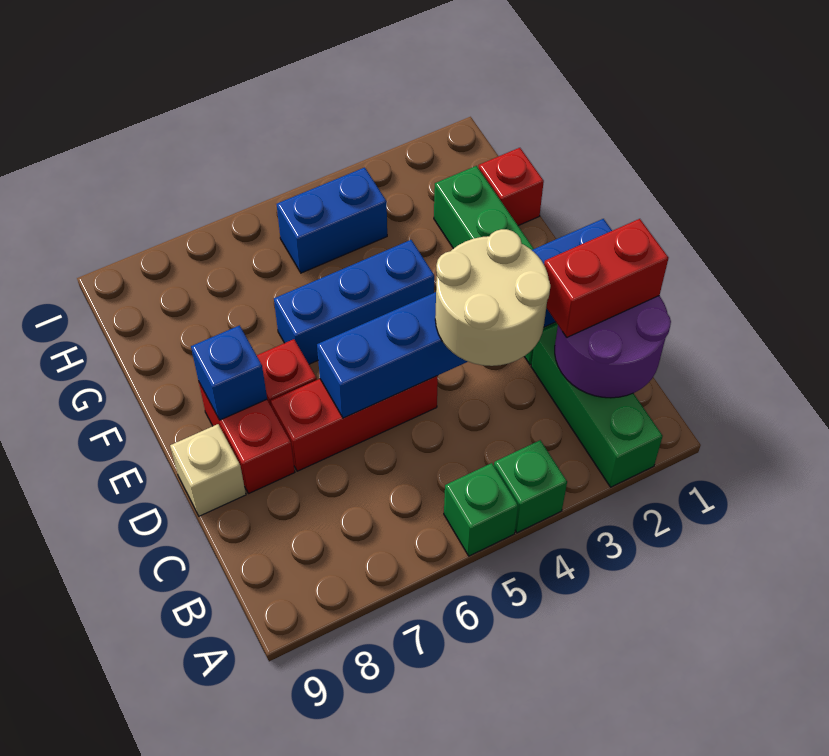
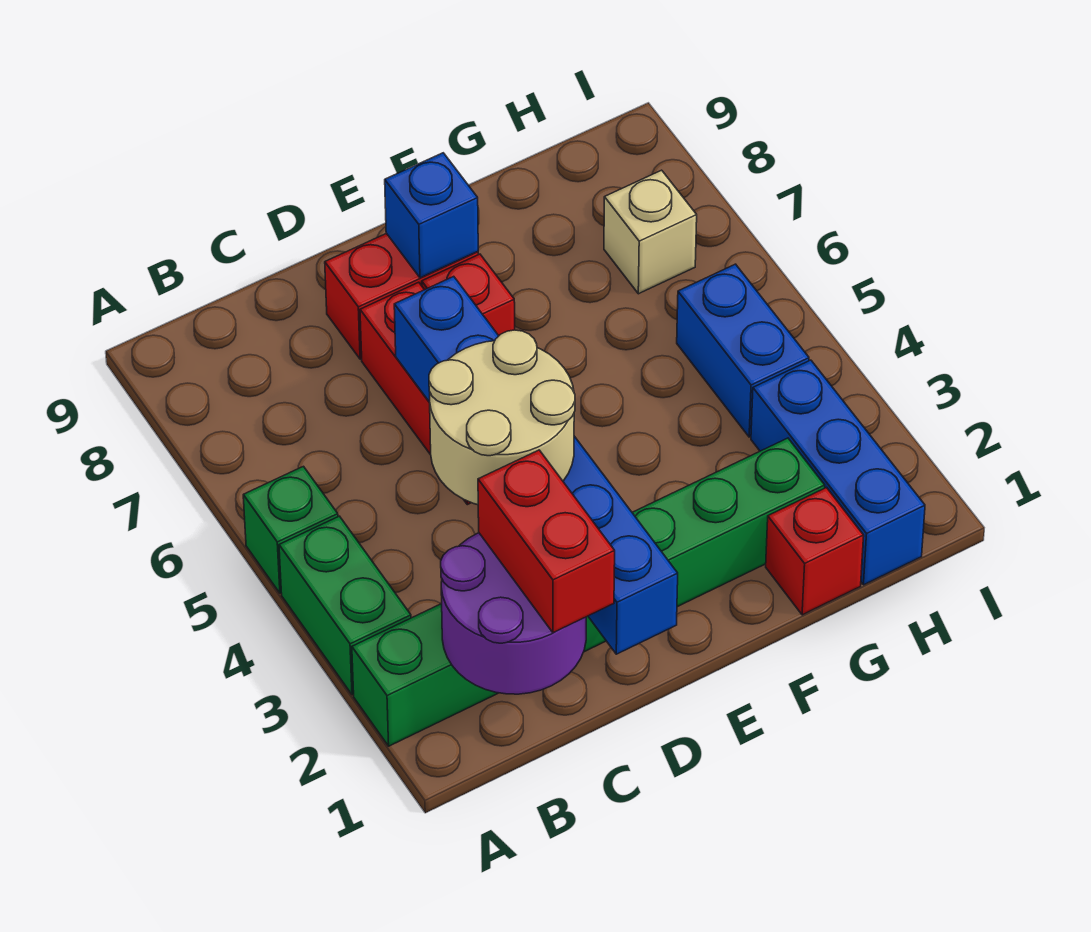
green brick A4 level 1 -> green brick A3:A4 level 1
tan brick D9 level 1 -> tan brick H7 level 1
blue brick F4:F6 level 1 -> blue brick H1:H3 level 1

